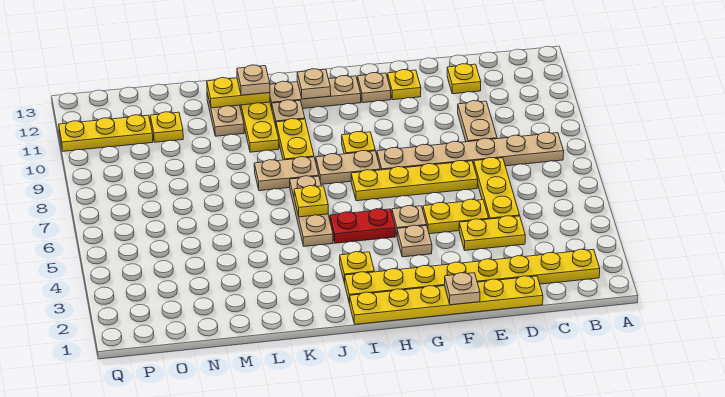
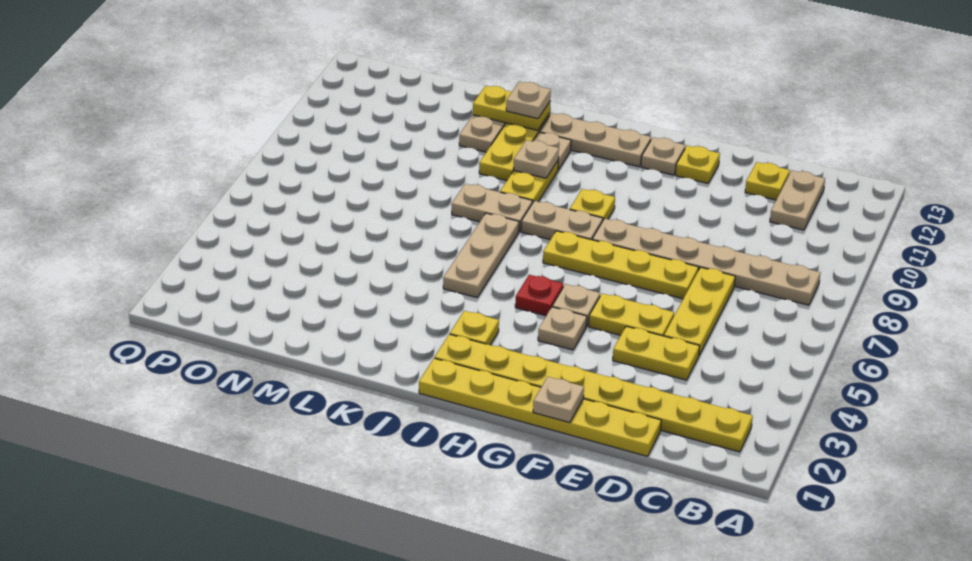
tan plate D9:D10 level 1 -> tan plate C11:C12 level 1
red plate H5:I5 level 1 -> red plate H5 level 1
tan plate I12 level 2 -> tan plate J10 level 2
yellow plate J6 level 2 -> none
yellow plate N11 level 1 -> none
yellow plate O11:Q11 level 1 -> none

